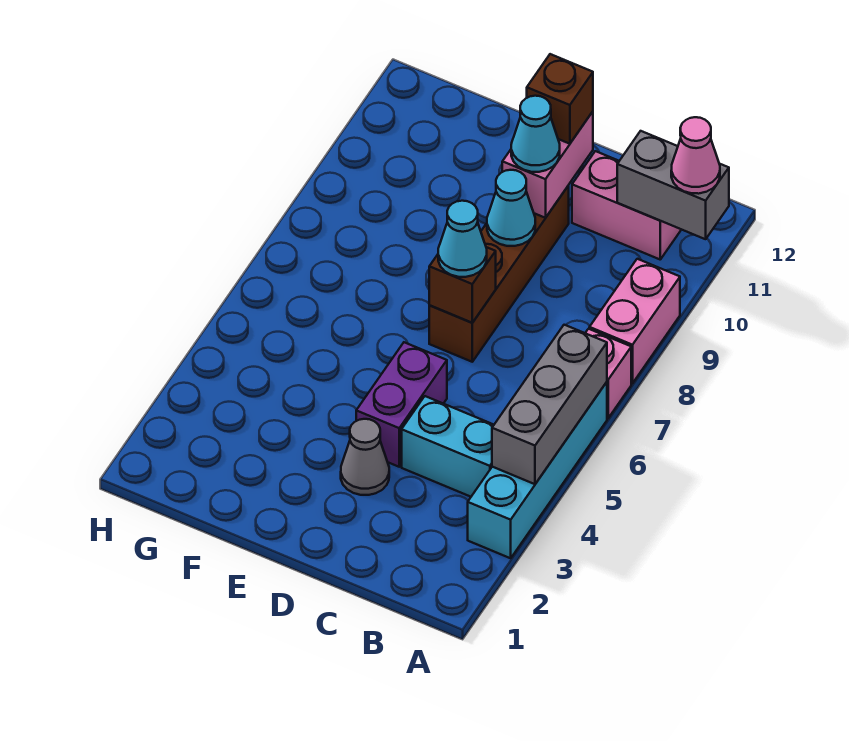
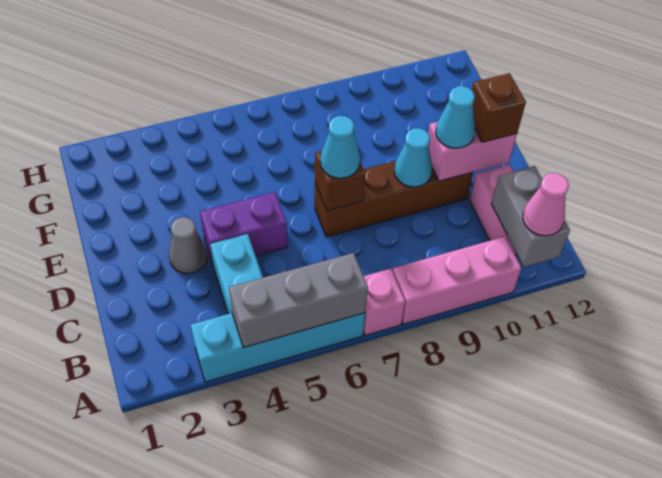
pink brick A8:A9 level 1 -> pink brick A8:A10 level 1

